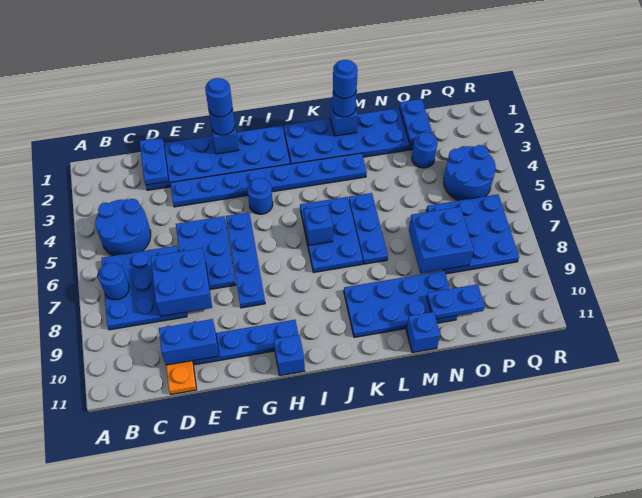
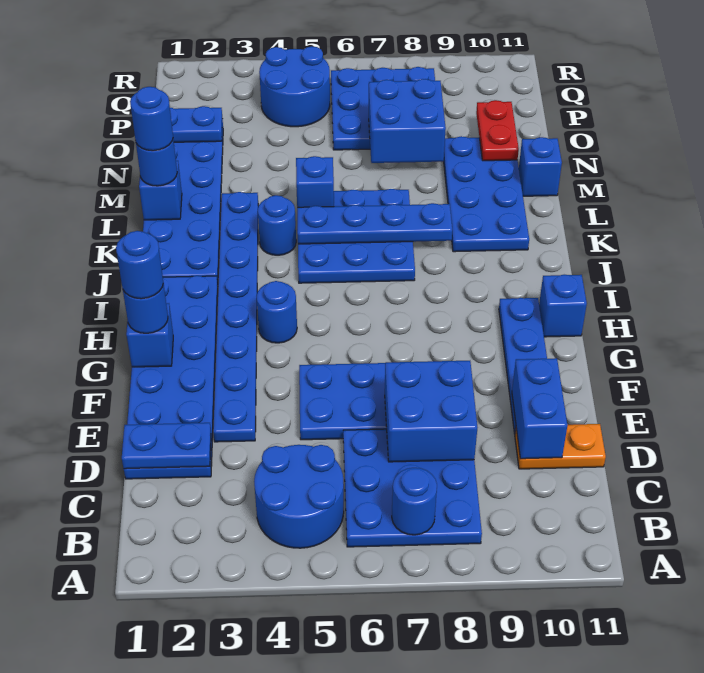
blue plate G5:G8 level 1 -> blue plate K5:K8 level 2
blue brick J6 level 2 -> blue brick L5 level 2
blue plate N10:O10 level 2 -> red plate N10:O10 level 2
blue round brick O3 level 1 -> blue round brick K4 level 1

